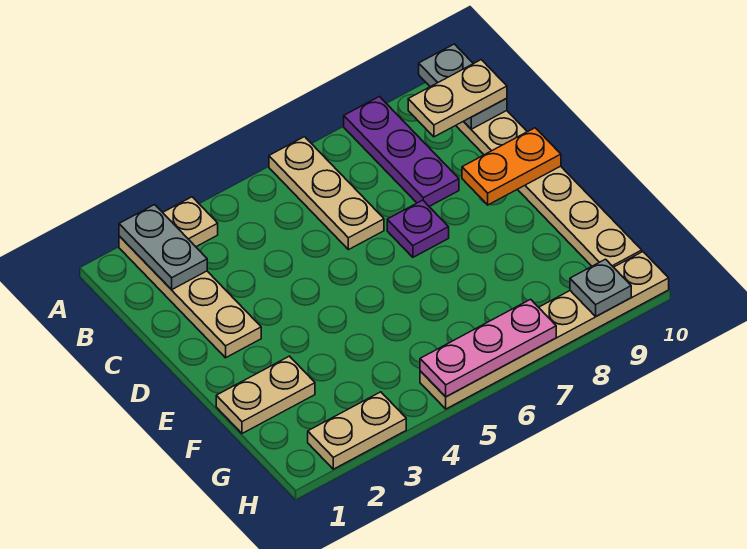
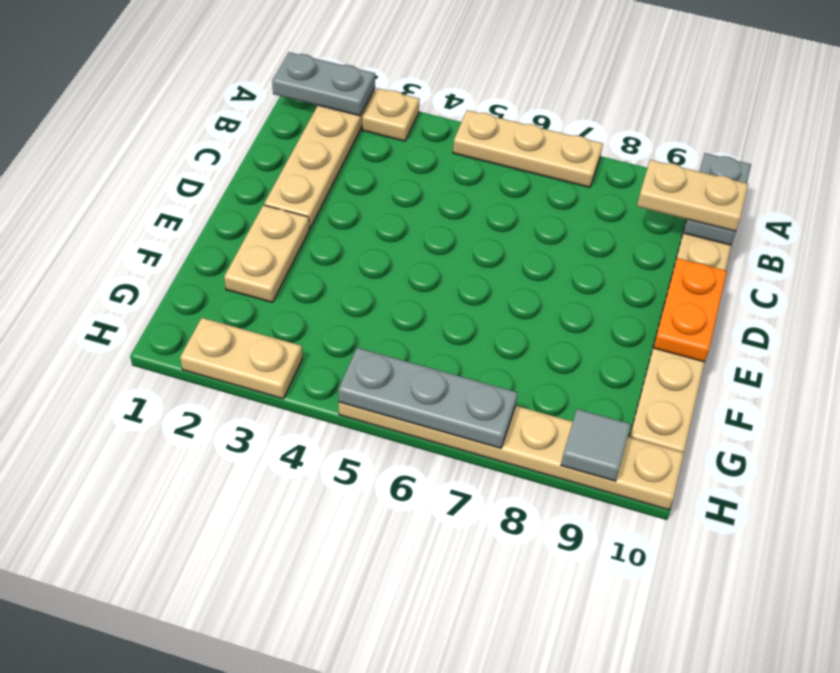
grey plate A2:B2 level 2 -> grey plate A1:A2 level 2
tan plate A6:C6 level 1 -> tan plate A5:A7 level 1
purple plate A8:C8 level 1 -> none
purple plate D7 level 1 -> none
orange plate D9:D10 level 2 -> orange plate D10:E10 level 2
tan plate F1:F2 level 1 -> tan plate E2:F2 level 1
pink plate H5:H7 level 2 -> grey plate H5:H7 level 2
grey plate H9 level 2 -> grey tile H9 level 2

